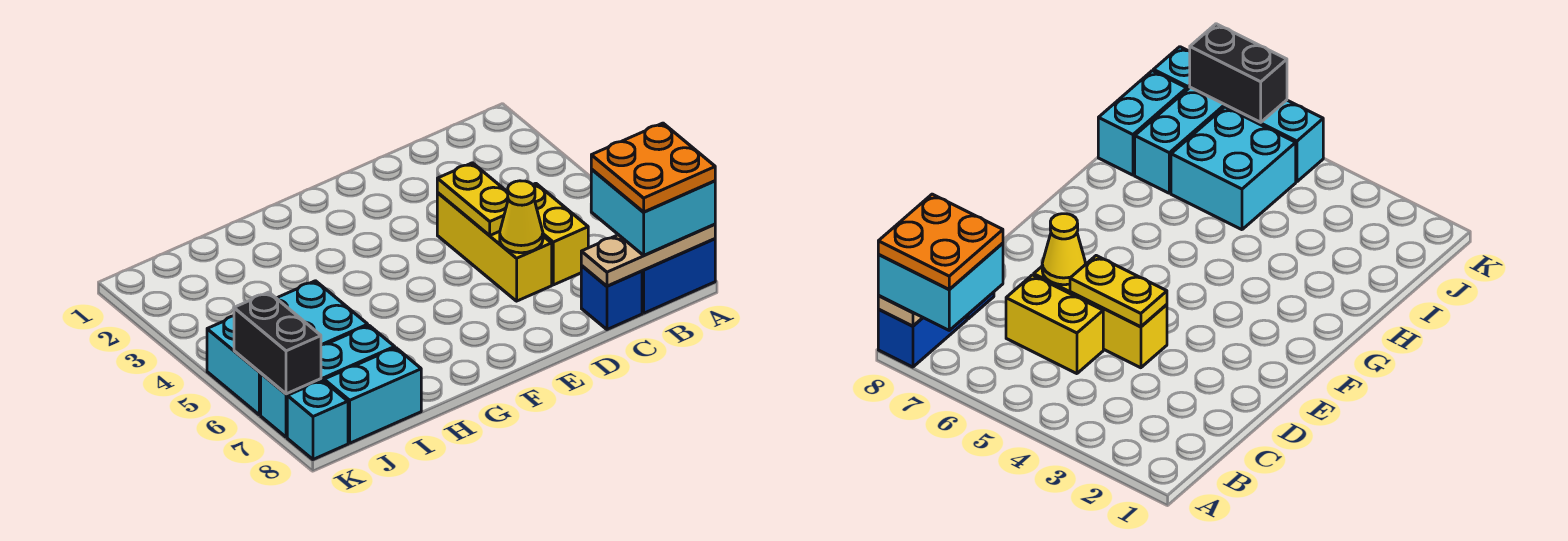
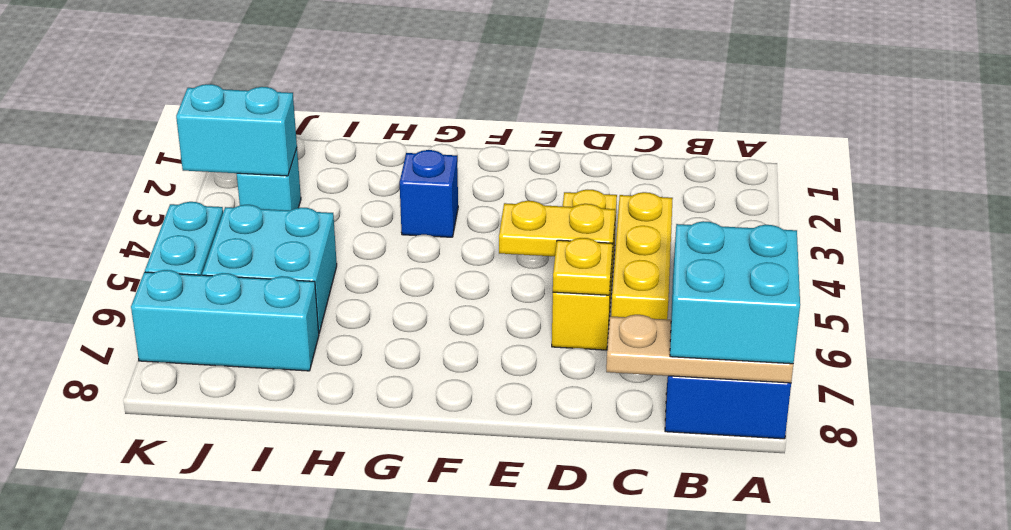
orange plate A7:B8 level 4 -> none
yellow brick C5:C6 level 1 -> yellow brick C4:C6 level 1
blue brick C8 level 1 -> blue brick G3 level 1
yellow plate D4:D5 level 2 -> yellow plate D5:E5 level 2
yellow cone D6 level 2 -> yellow plate D6 level 2
cyan brick I8:J8 level 1 -> cyan brick J3:K3 level 2
black brick K6:K7 level 2 -> none
cyan brick K8 level 1 -> cyan brick J3 level 1

